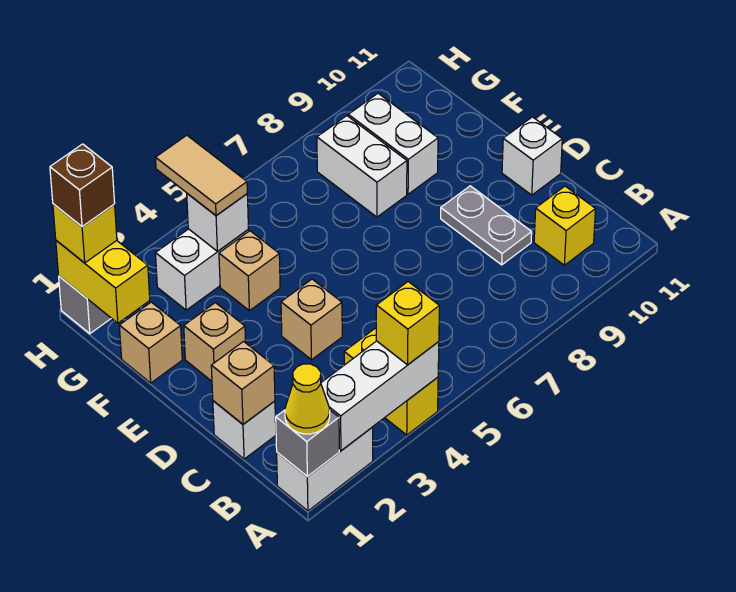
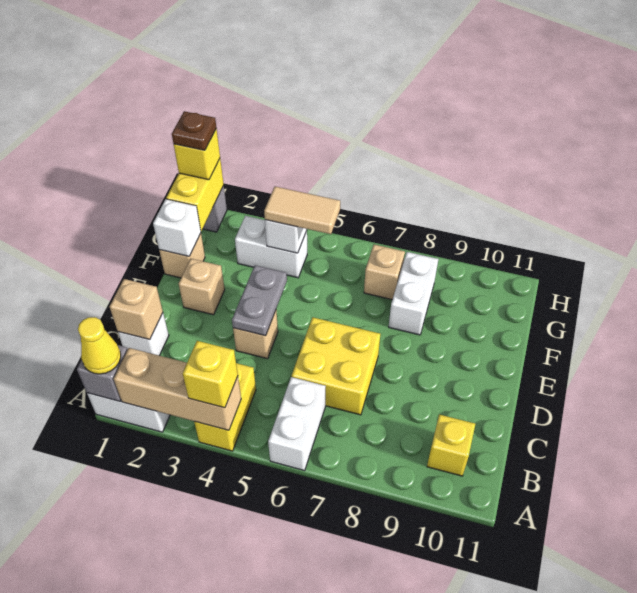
white brick A2:A4 level 2 -> tan brick A2:A4 level 2
none -> yellow brick C6:D7 level 1
grey plate C9:D9 level 1 -> grey plate D4:E4 level 2
white brick D11 level 1 -> white brick F1 level 2
tan brick F4 level 1 -> tan brick G7 level 1
white brick F9:G9 level 1 -> white brick A6:B6 level 1
tan tile G4:H4 level 3 -> tan tile G4:G5 level 3
brown brick H1 level 4 -> brown plate H1 level 4

